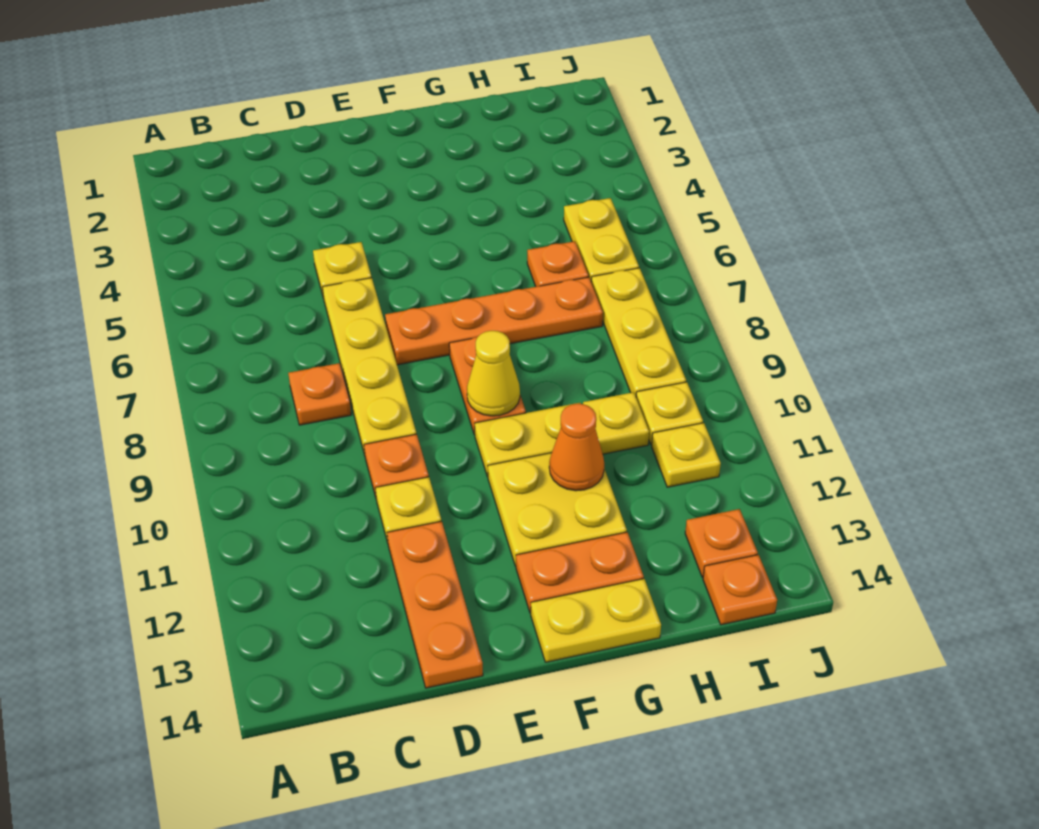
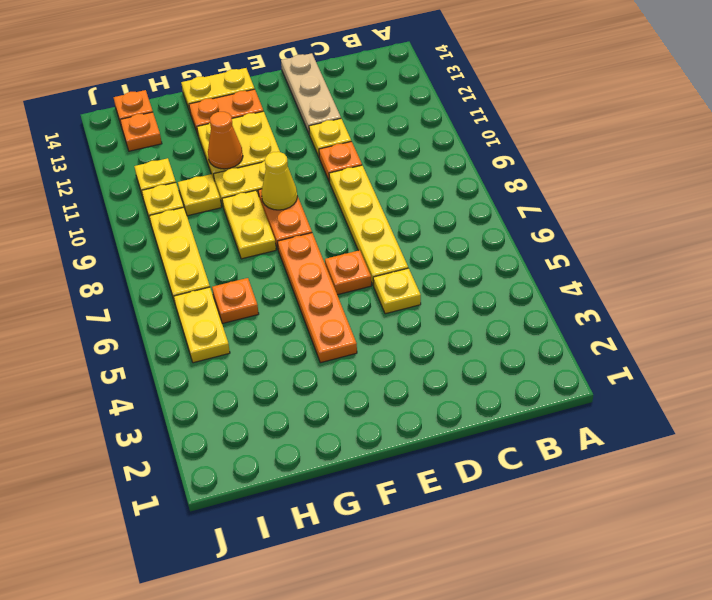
orange plate C8 level 1 -> orange plate E6 level 1
orange plate D12:D14 level 1 -> tan plate D12:D14 level 1
orange plate E7:H7 level 1 -> orange plate F4:F7 level 1
none -> yellow plate G8:G9 level 1

